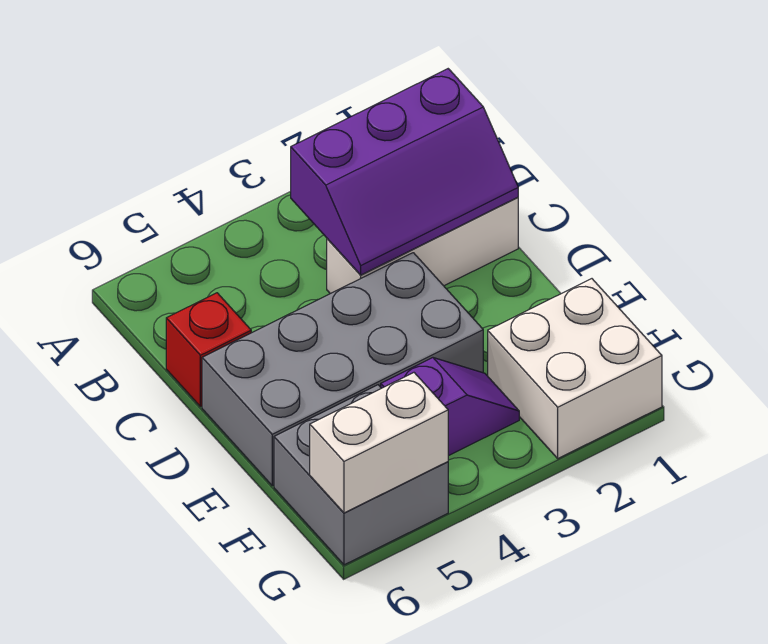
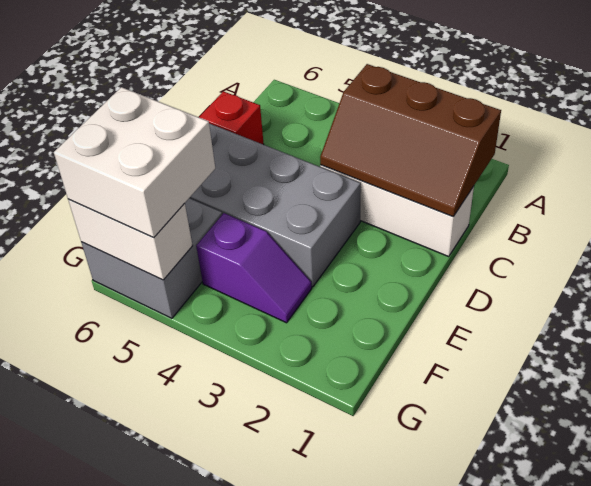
purple slope B1:C3 level 2 top B -> brown slope B1:C3 level 2 top B
white brick F1:G2 level 1 -> white brick F5:G6 level 3

